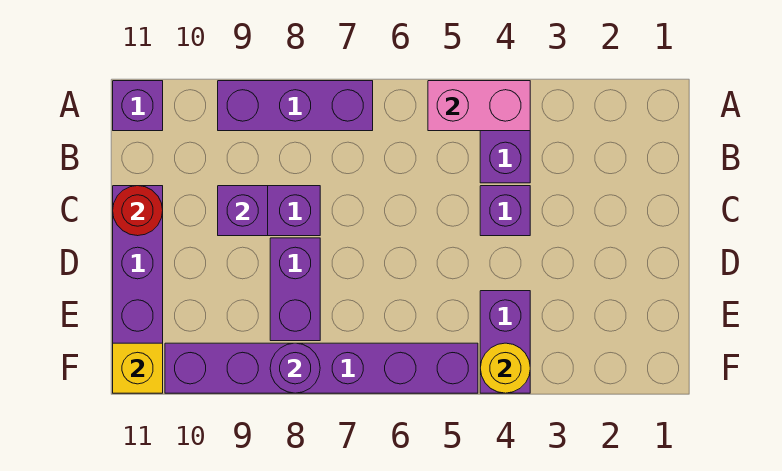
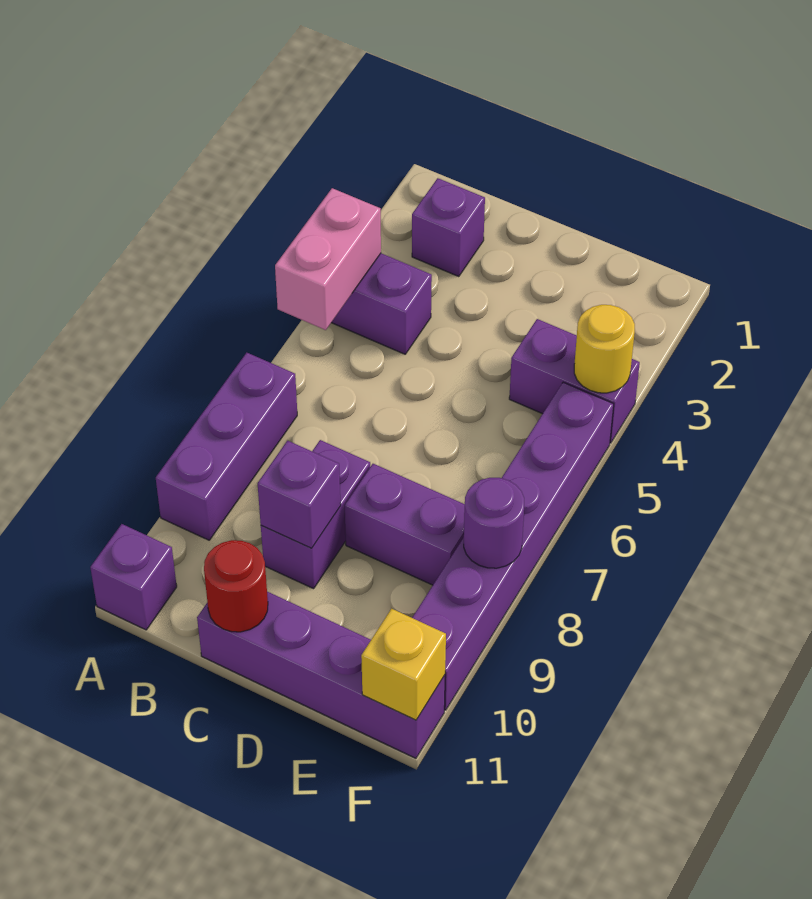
purple brick C4 level 1 -> purple brick B2 level 1

